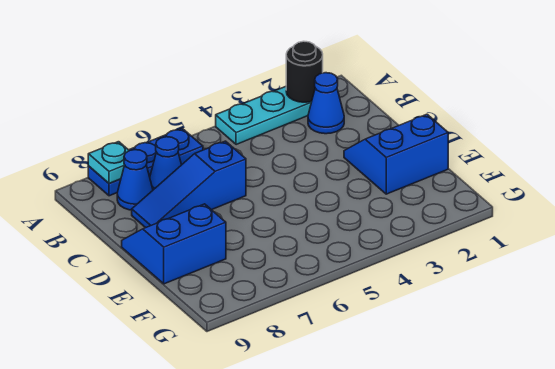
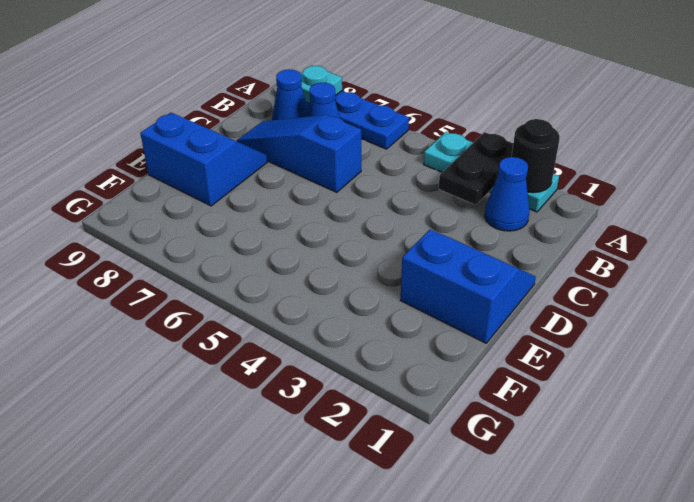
none -> black plate A3:B3 level 2

